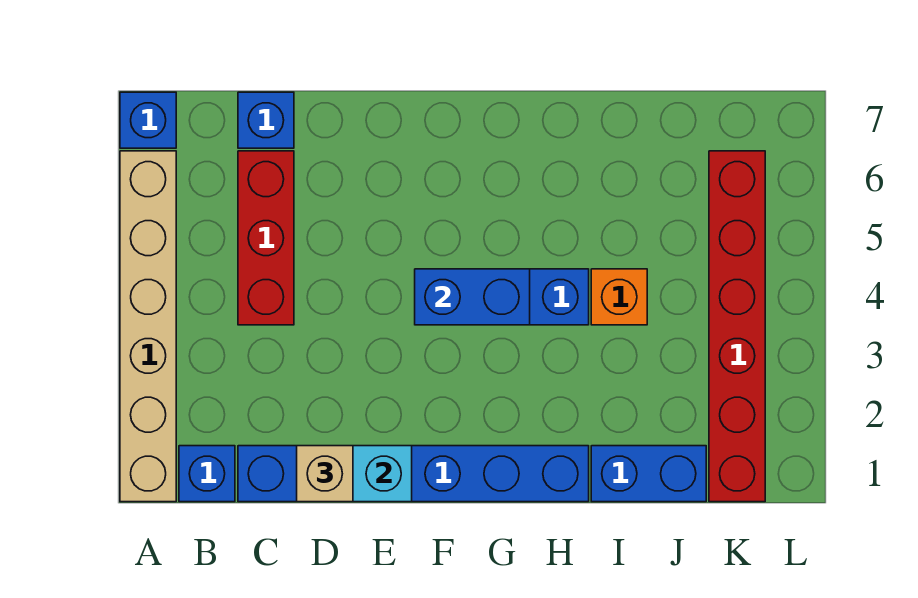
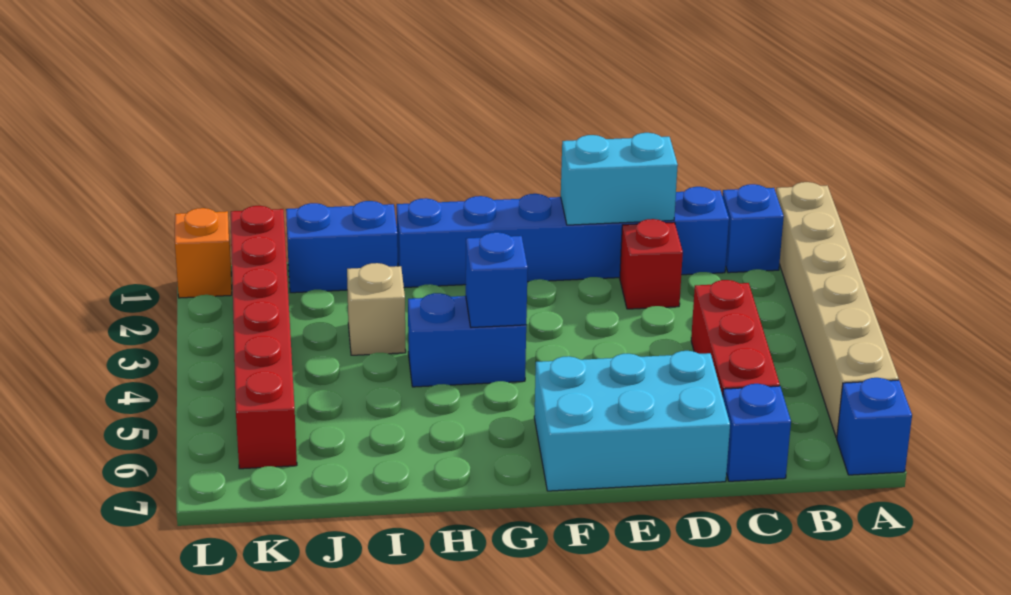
tan brick D1 level 3 -> tan brick I3 level 1
none -> red brick D2 level 1
none -> cyan brick D6:F7 level 1
blue brick F4:G4 level 2 -> blue brick G4 level 2
orange brick I4 level 1 -> orange brick L1 level 1

